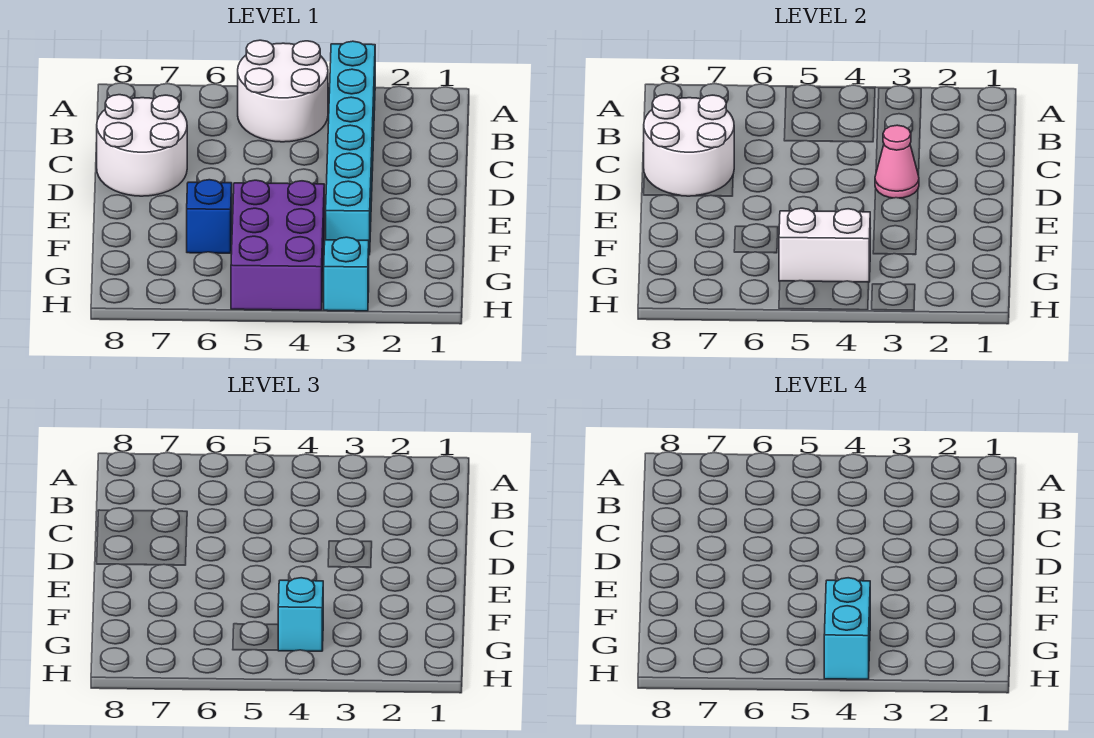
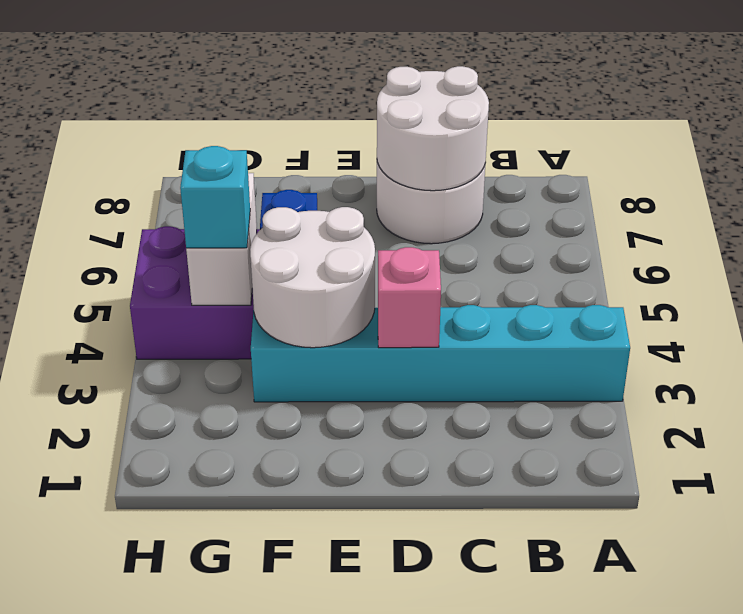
white round brick A4:B5 level 1 -> white round brick E3:F4 level 2
pink cone D3 level 2 -> pink brick D3 level 2
cyan brick G4:H4 level 4 -> none
cyan brick H3 level 1 -> none

